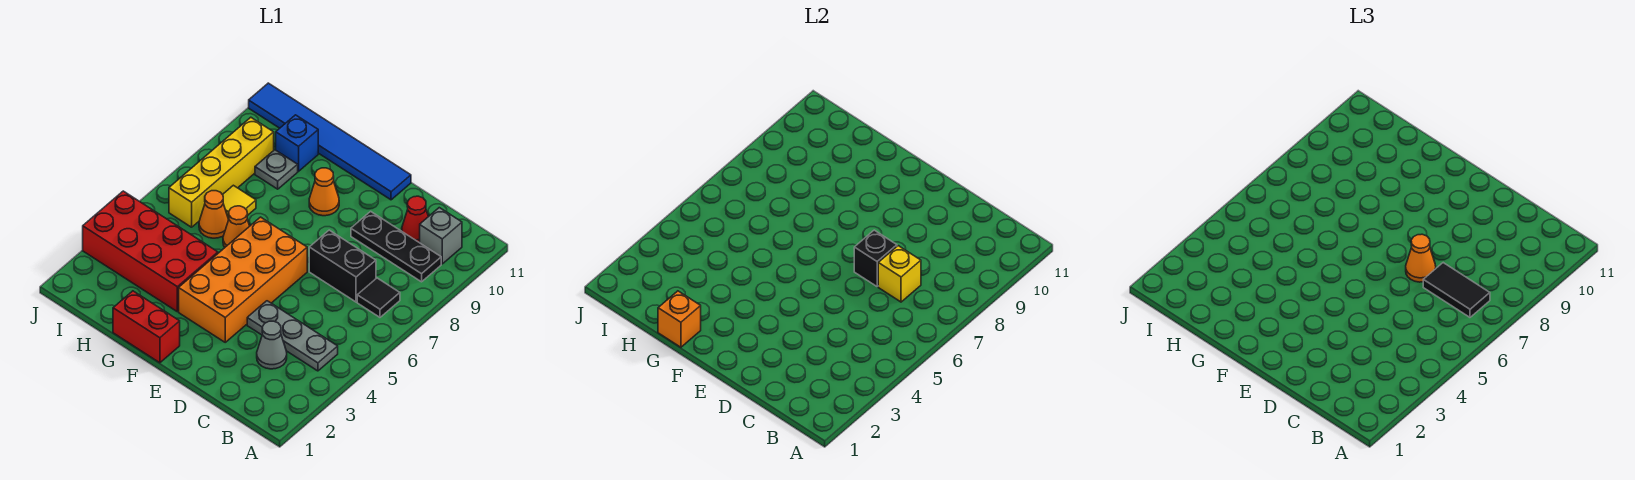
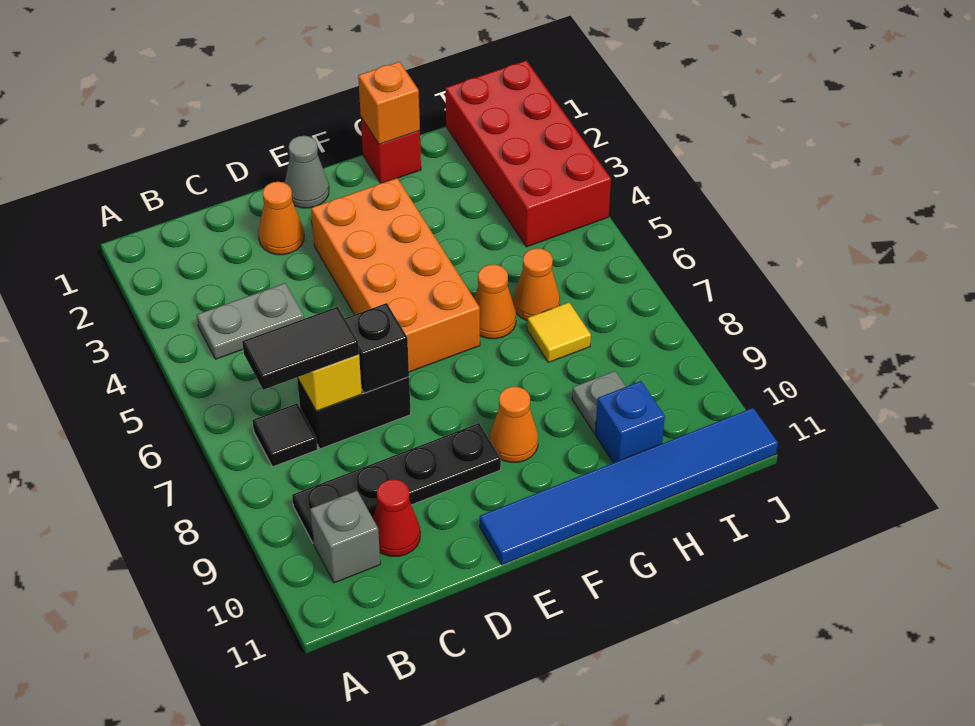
grey plate B4:D4 level 1 -> grey plate B4:C4 level 1
black plate B9:D9 level 1 -> black plate B9:E9 level 1
grey cone C3 level 1 -> grey cone E1 level 1
orange cone D7 level 3 -> orange cone D2 level 1
red brick F1:G1 level 1 -> red brick G1 level 1
red brick G3:J4 level 1 -> red brick I1:J4 level 1
yellow brick I6:I9 level 1 -> none

